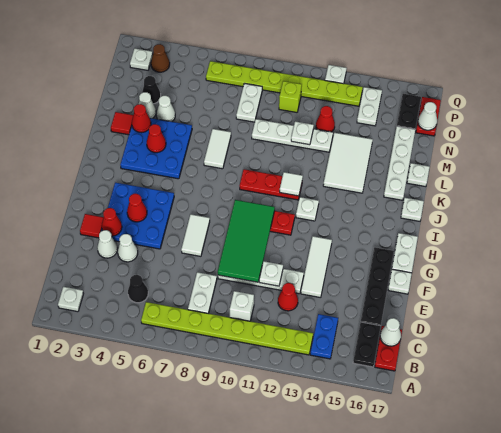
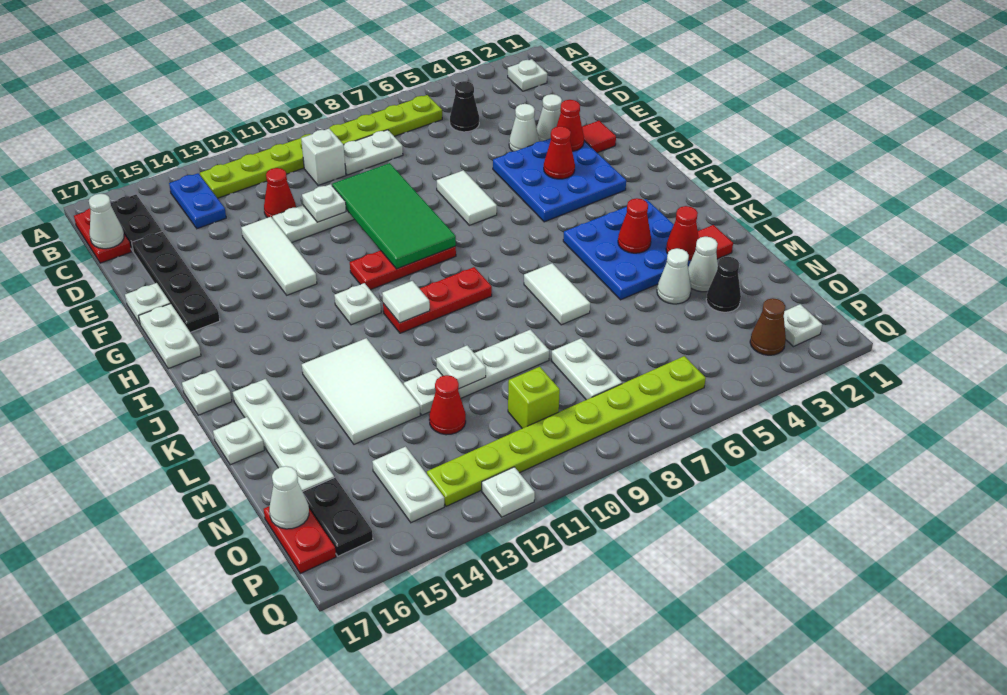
white plate C8:D8 level 1 -> white plate C8:C9 level 1

